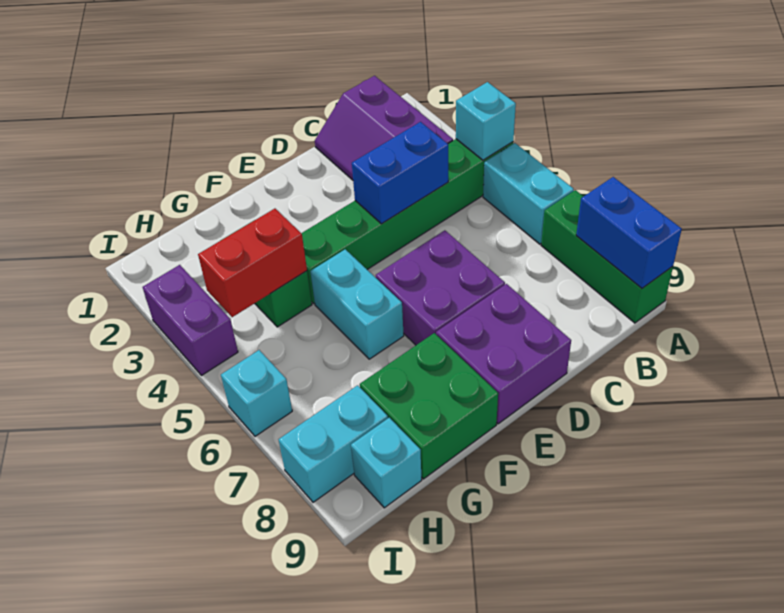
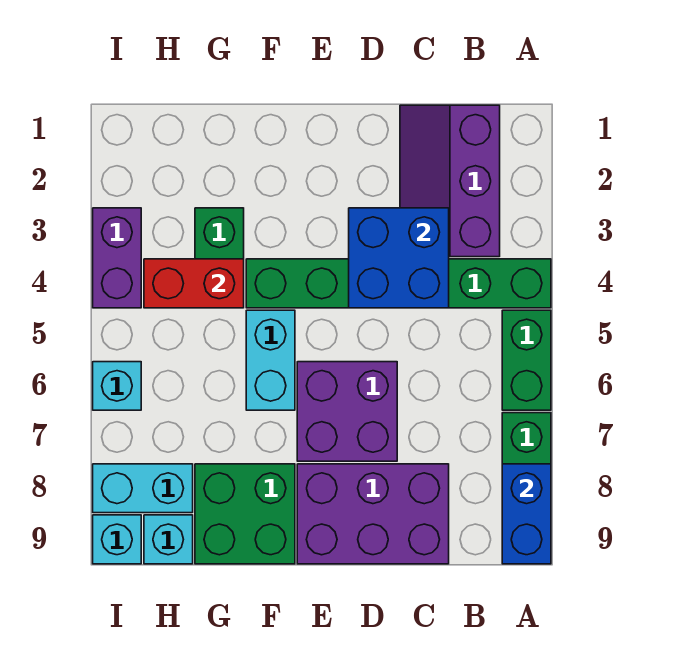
cyan brick A4 level 2 -> cyan brick I9 level 1
cyan brick A5:A6 level 1 -> green brick A5:A6 level 1
blue brick C4:D4 level 2 -> blue brick C3:D4 level 2
purple brick D8:E9 level 1 -> purple brick C8:E9 level 1

